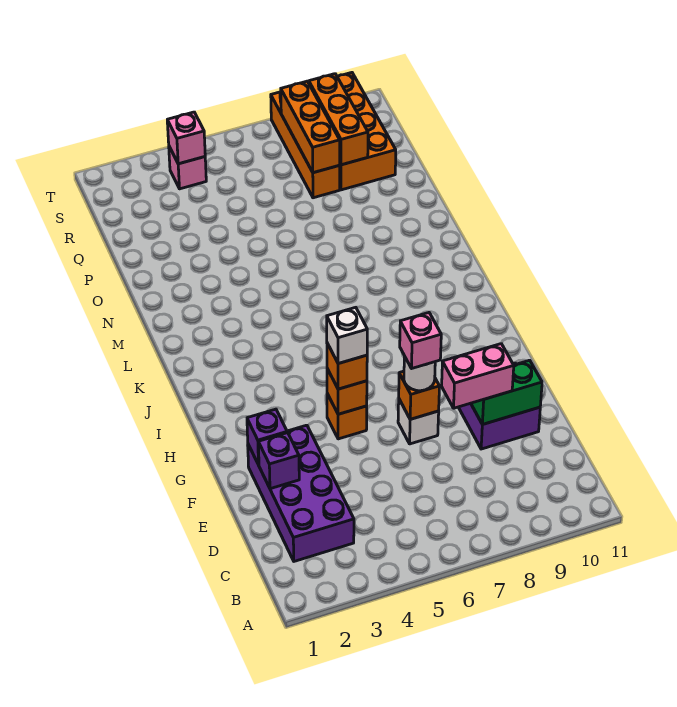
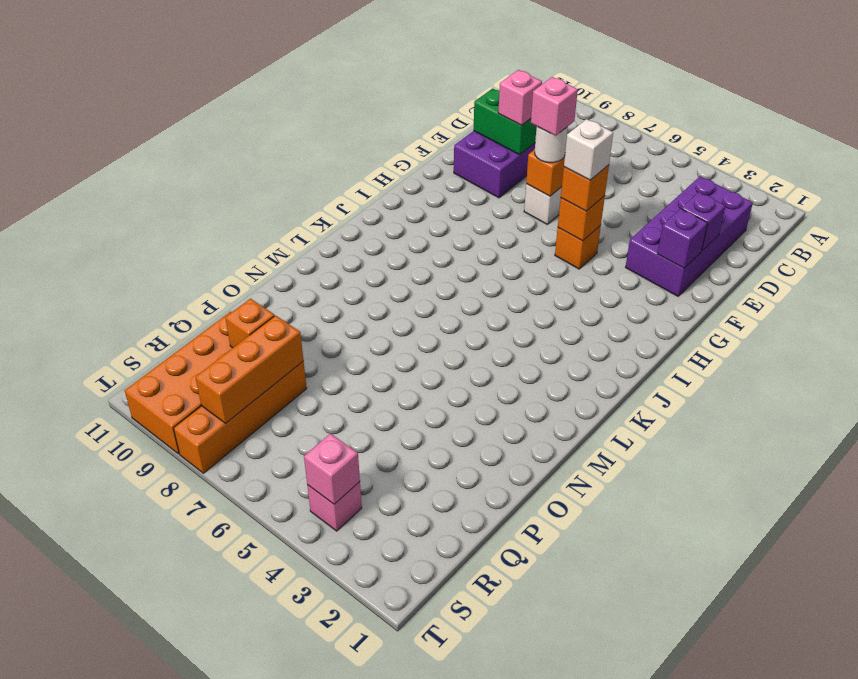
pink brick E8:E9 level 3 -> pink brick E9 level 3
orange brick Q9:S9 level 2 -> orange brick Q9 level 2

